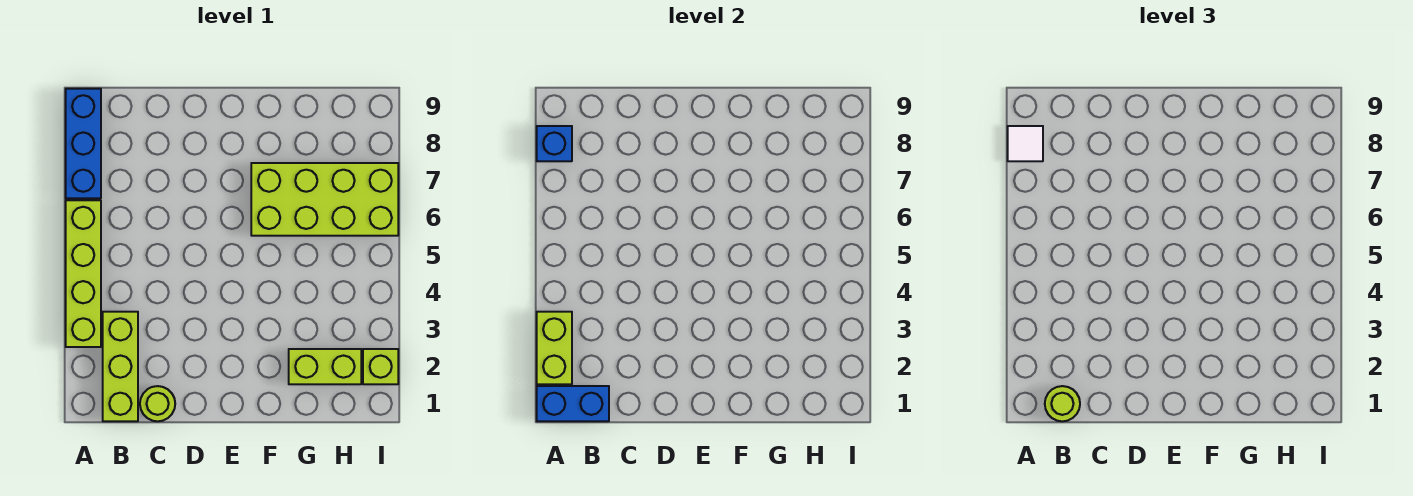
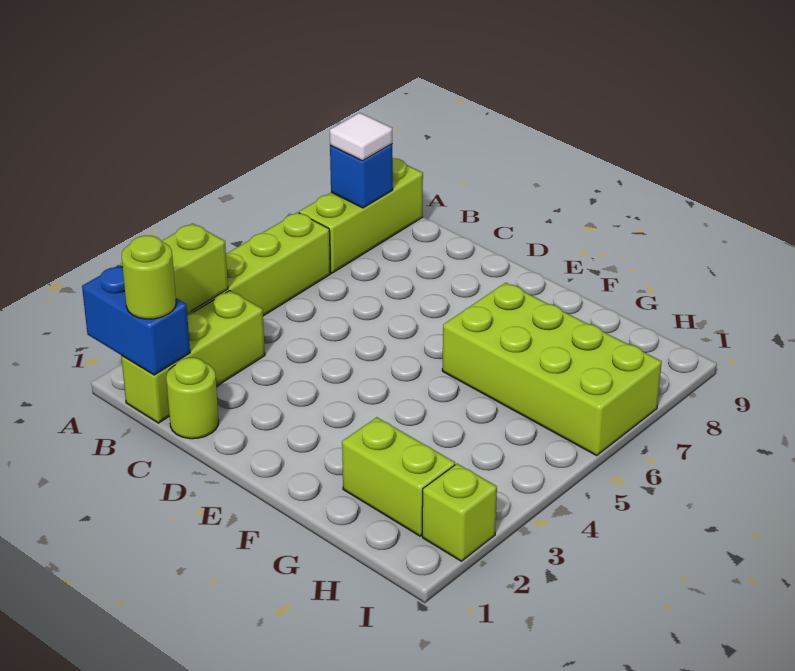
blue brick A7:A9 level 1 -> lime brick A7:A9 level 1

